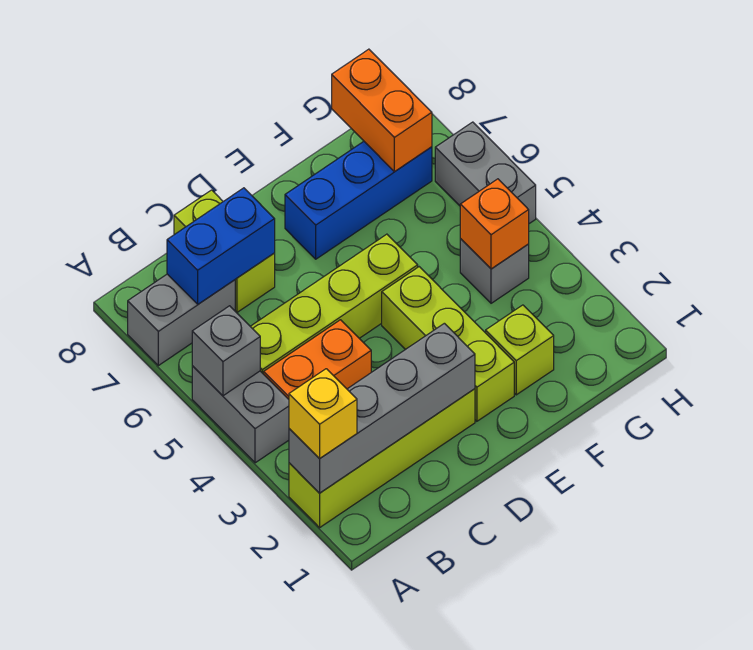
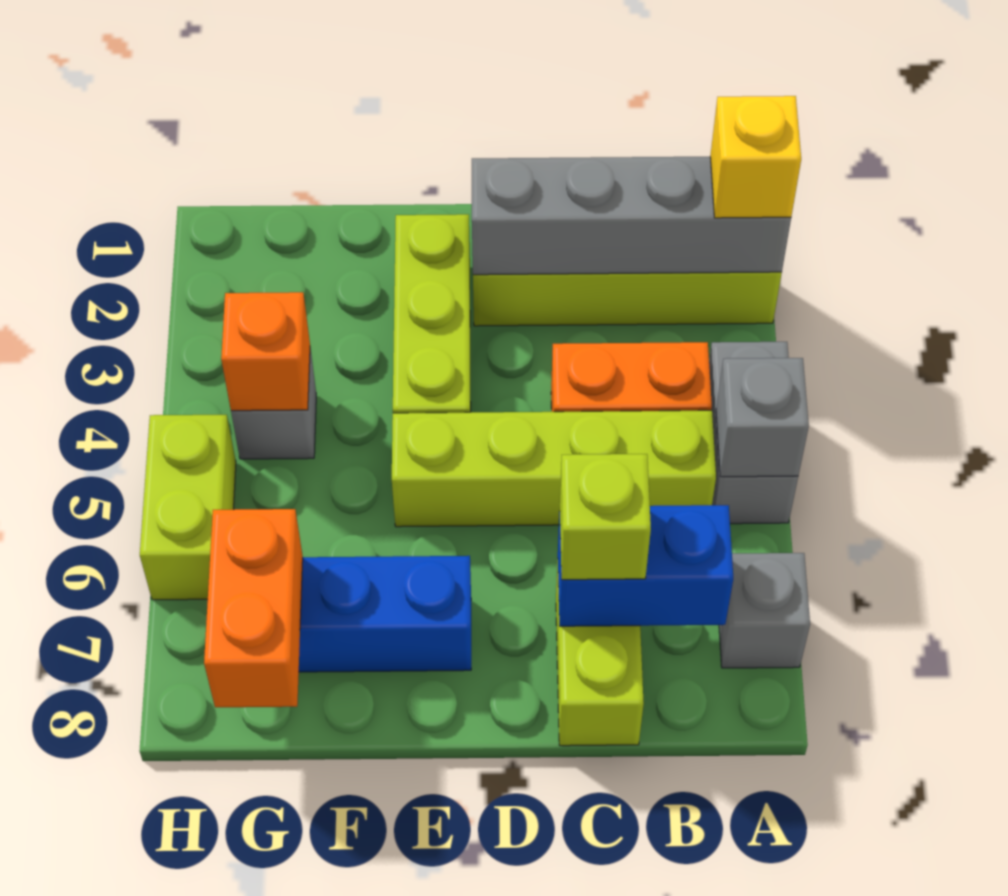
grey brick A7:B7 level 1 -> grey brick A7 level 1
lime brick F2 level 1 -> lime brick C7 level 3
grey brick H5:H6 level 1 -> lime brick H5:H6 level 1

